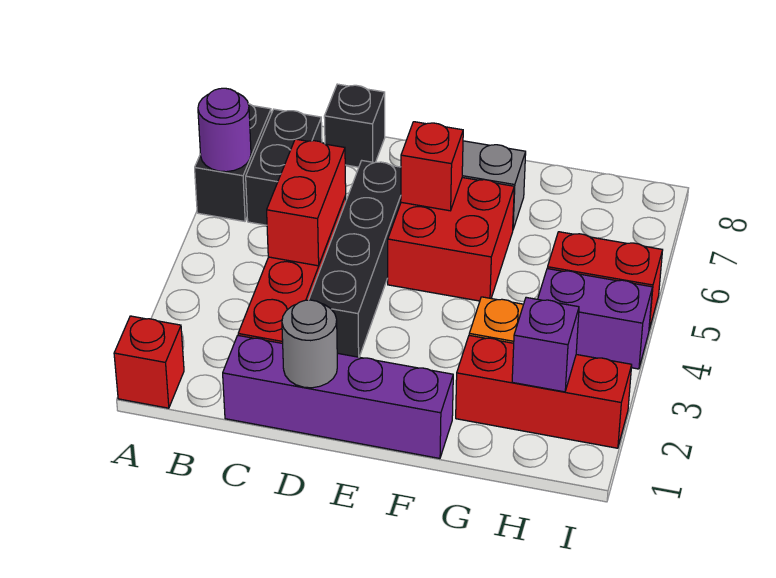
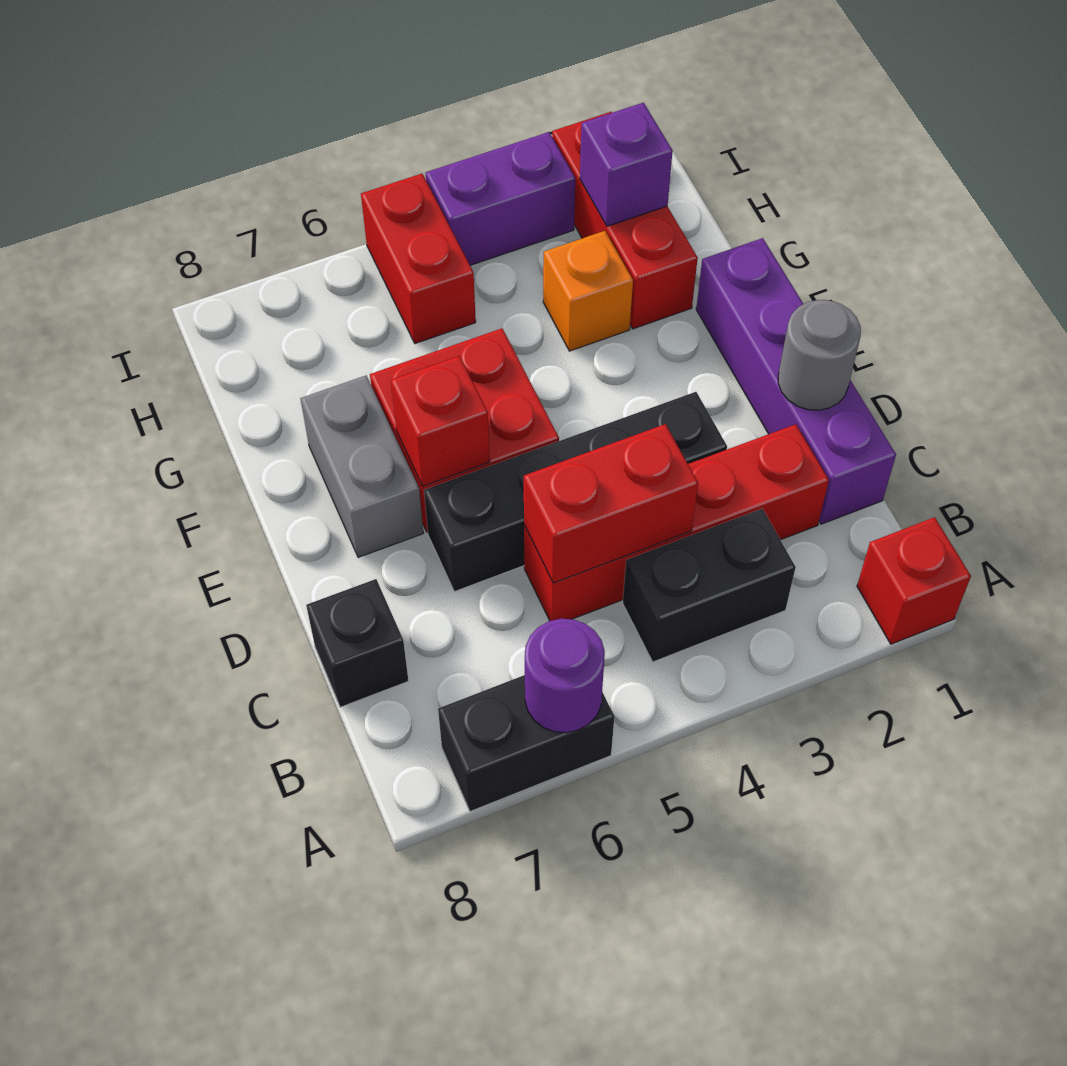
black brick B6:B7 level 1 -> black brick B3:B4 level 1
purple brick H4:I4 level 1 -> purple brick I3:I4 level 1

